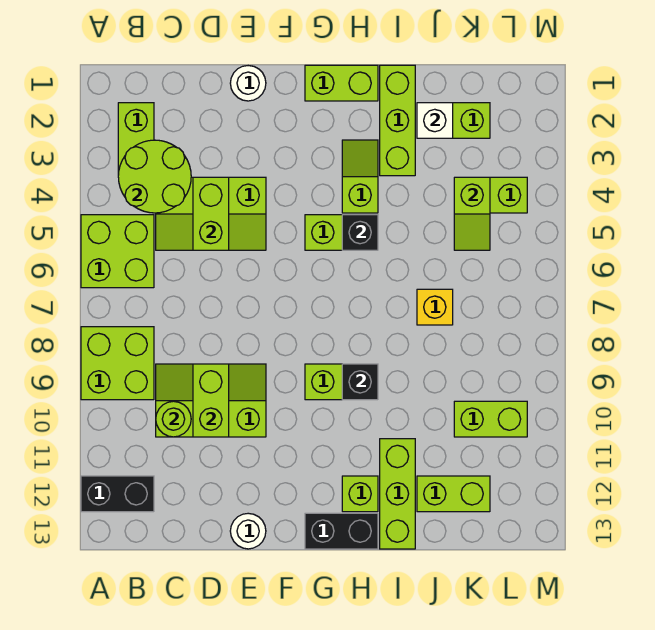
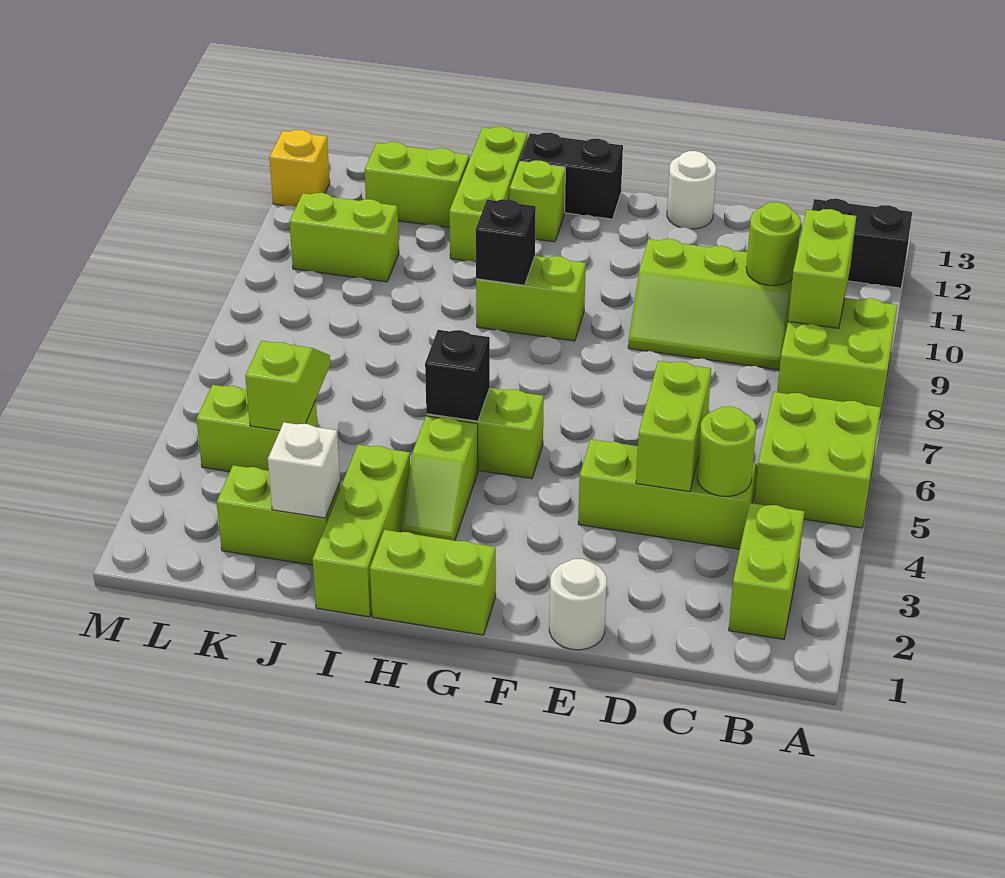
lime round brick B3:C4 level 2 -> lime round brick C4 level 2
lime brick D9:D10 level 2 -> lime brick B9:B10 level 2
yellow brick J7 level 1 -> yellow brick M12 level 1

